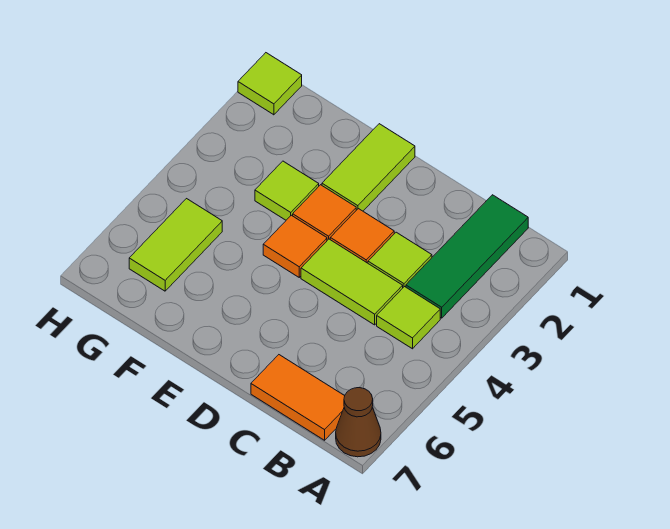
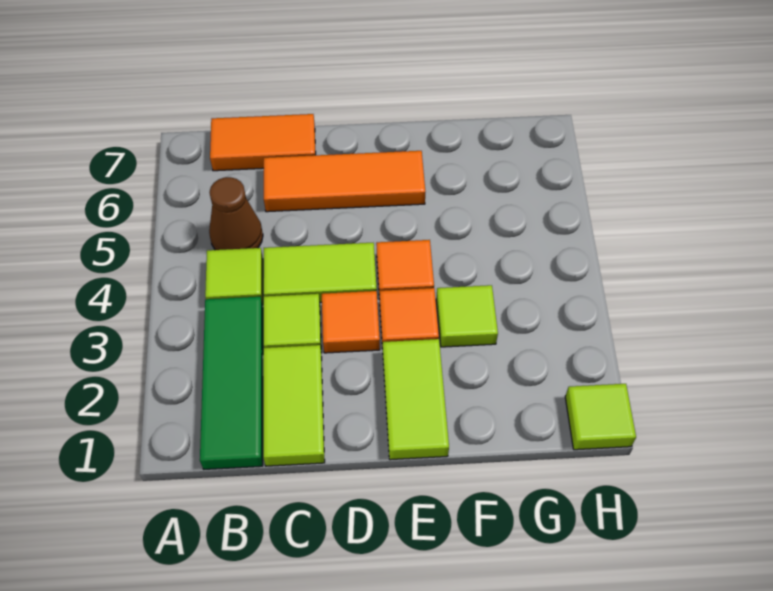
brown cone A7 level 1 -> brown cone B5 level 1
none -> orange tile C6:E6 level 1
lime tile G5:G6 level 1 -> lime tile C1:C2 level 1

